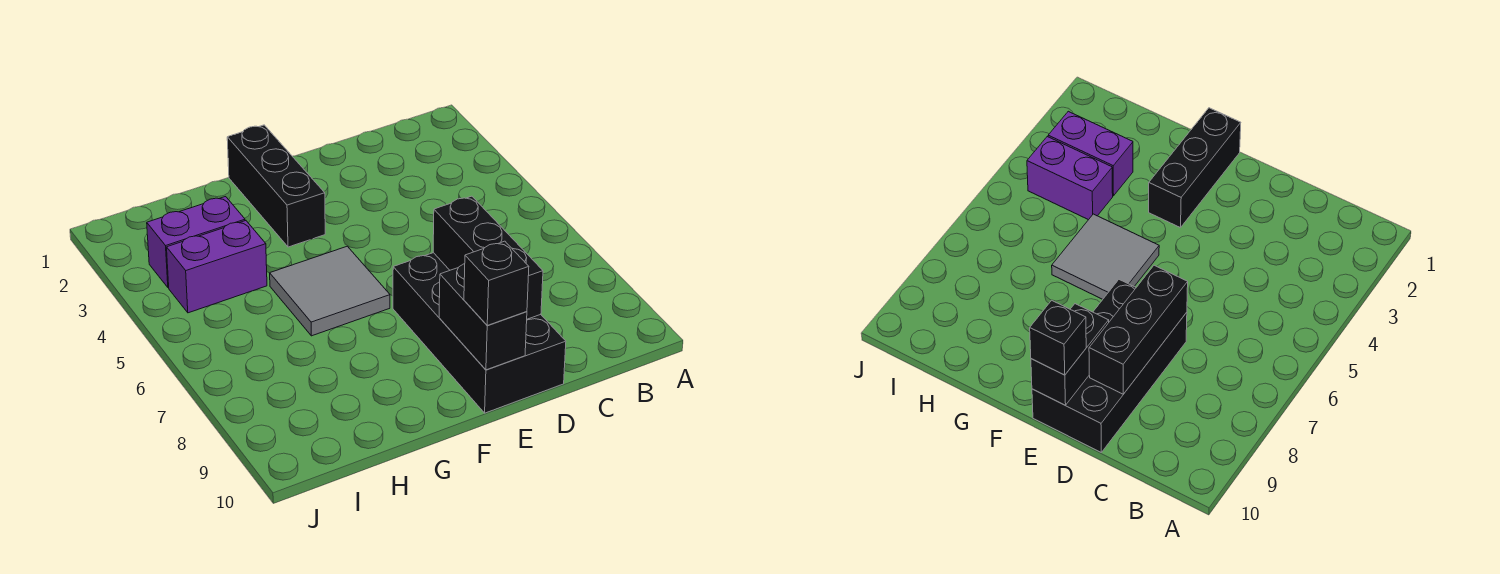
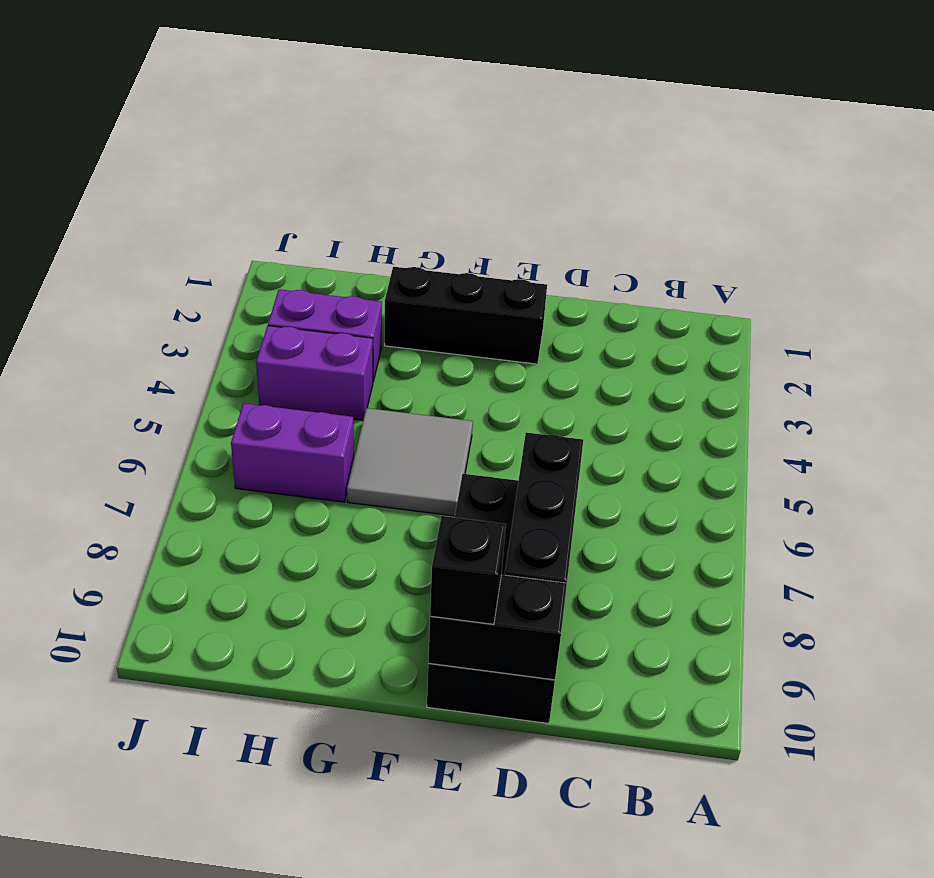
black brick E9:E10 level 2 -> black brick D10:E10 level 2
black brick F1:F3 level 1 -> black brick E2:G2 level 1
none -> purple brick H6:I6 level 1

